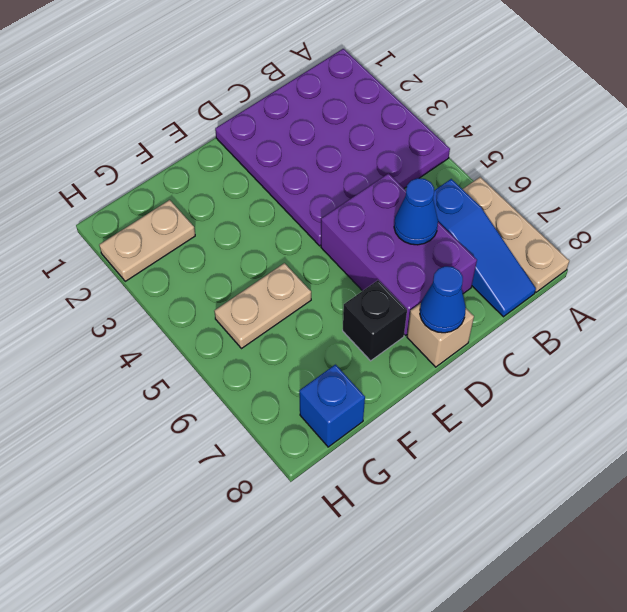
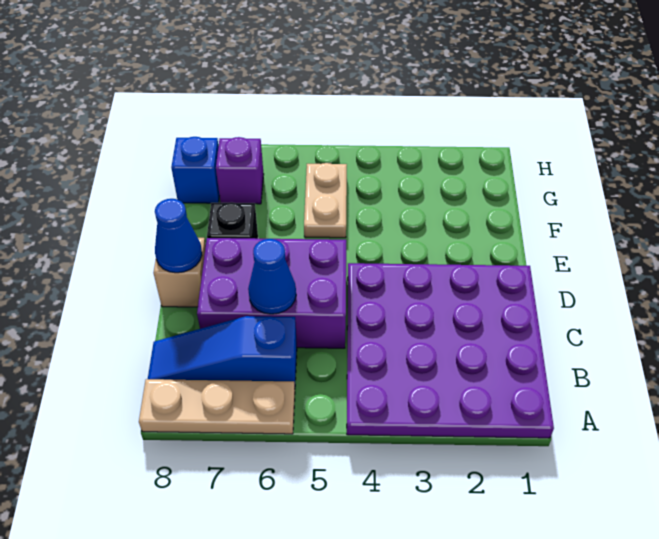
tan plate G2:H2 level 1 -> none
none -> purple brick G7 level 1

